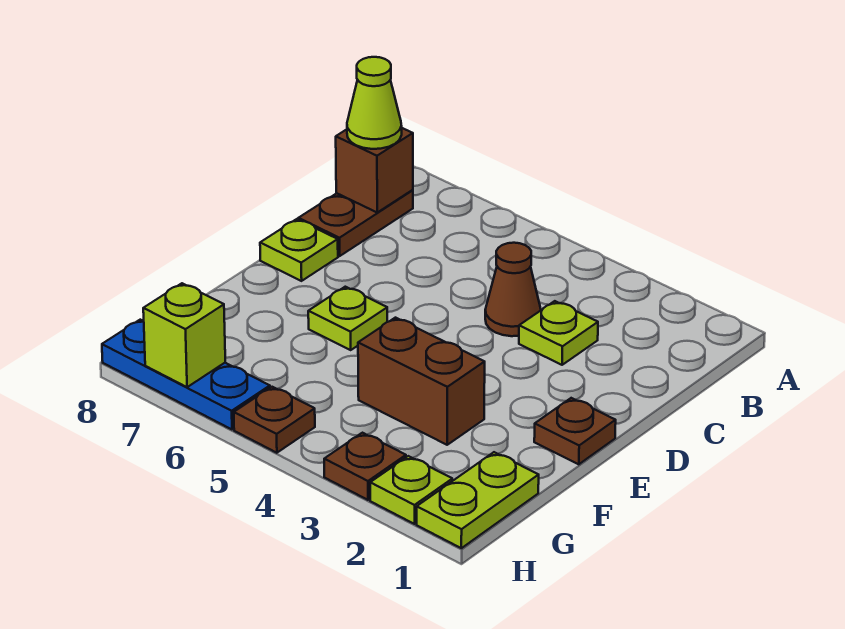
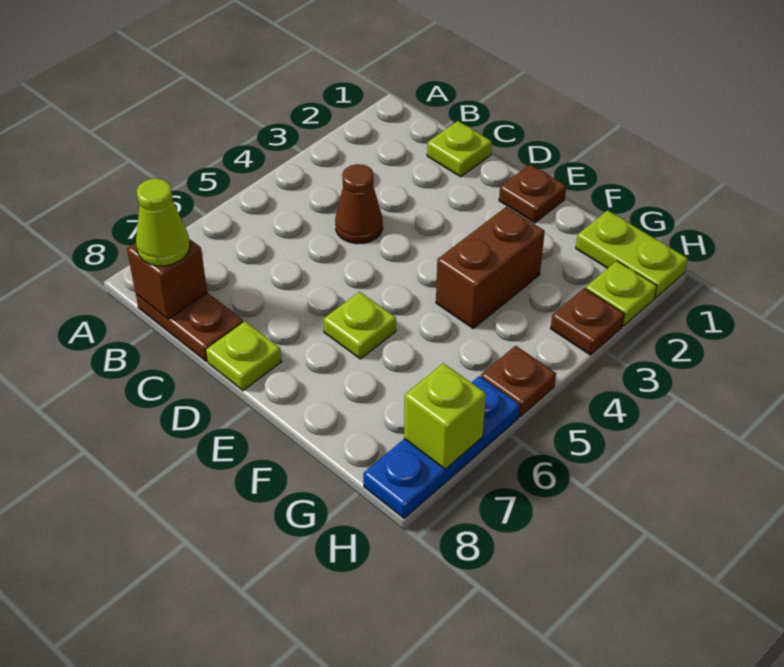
lime plate C3 level 1 -> lime plate C1 level 1

